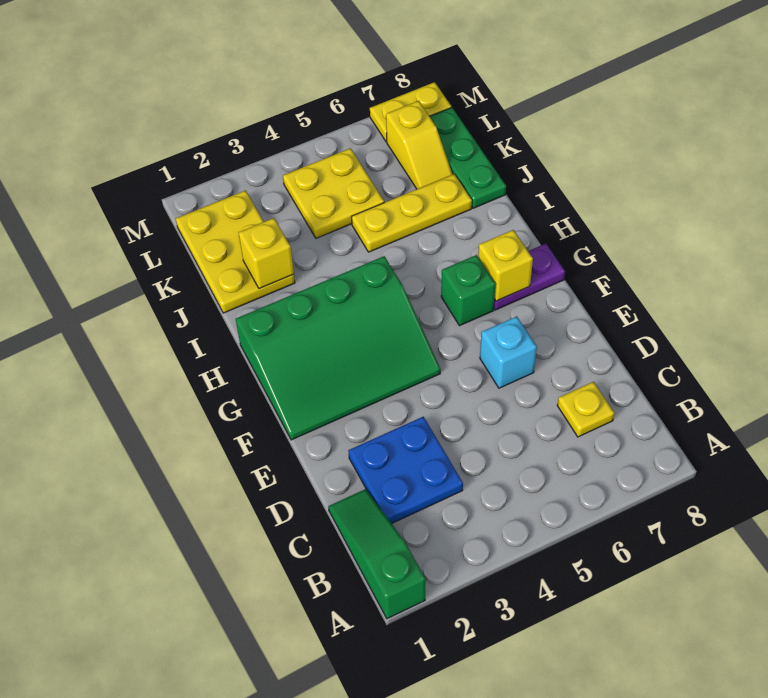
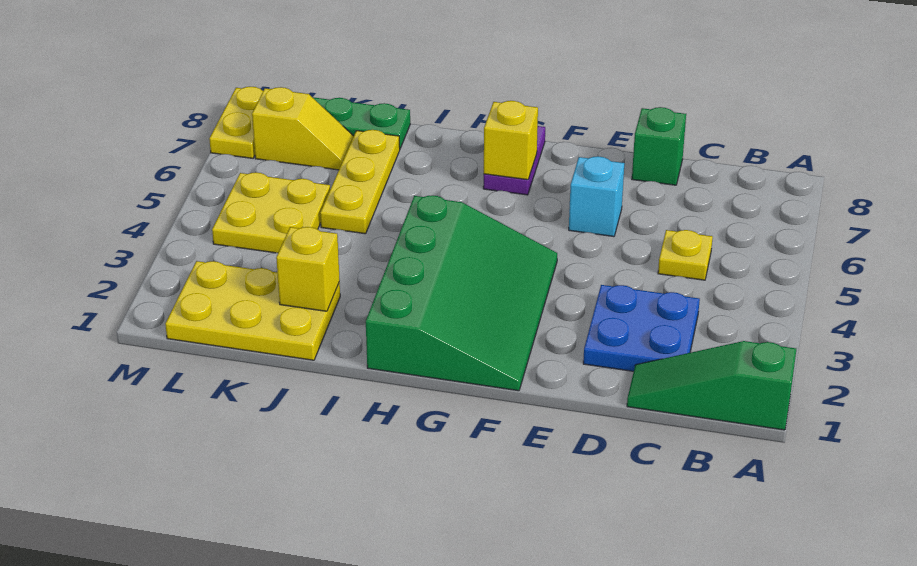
yellow plate C7 level 1 -> yellow plate C5 level 1
green brick G6 level 1 -> green brick D8 level 1

